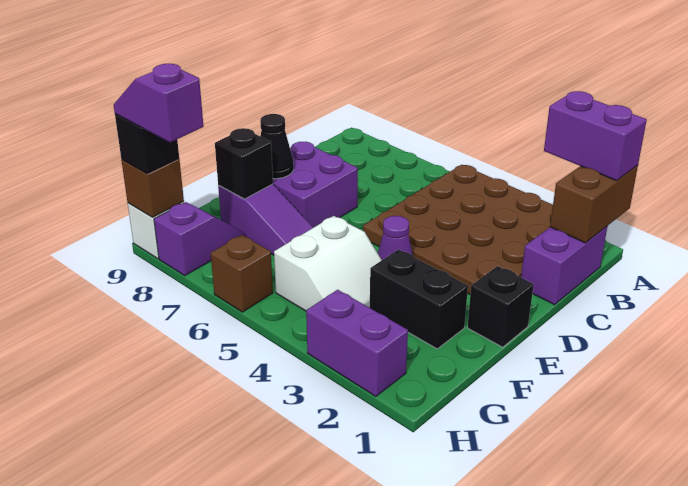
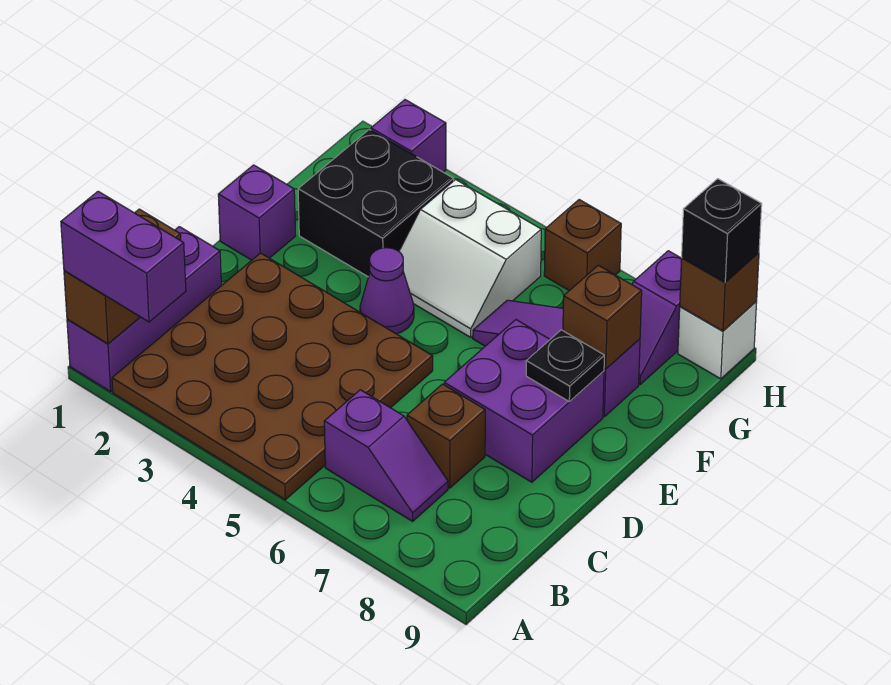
purple brick B1:C1 level 1 -> purple brick A1:C1 level 1
none -> brown brick C7 level 1
black brick E1 level 1 -> purple brick E1 level 1
black cone E8 level 2 -> black plate E8 level 2
black brick F2:F3 level 1 -> black brick F2:G3 level 1
white slope F4:G5 level 1 top 5 -> white slope F4:G5 level 1 top G
black brick F8 level 2 -> brown brick F8 level 2
purple brick H2:H3 level 1 -> purple brick H2 level 1
purple slope H8:H9 level 4 top 8 -> purple slope B6:B7 level 1 top 6

